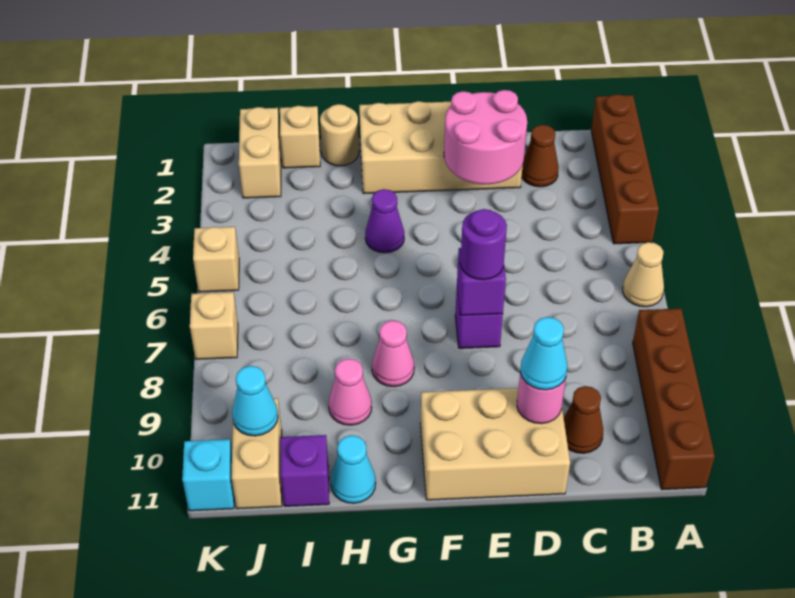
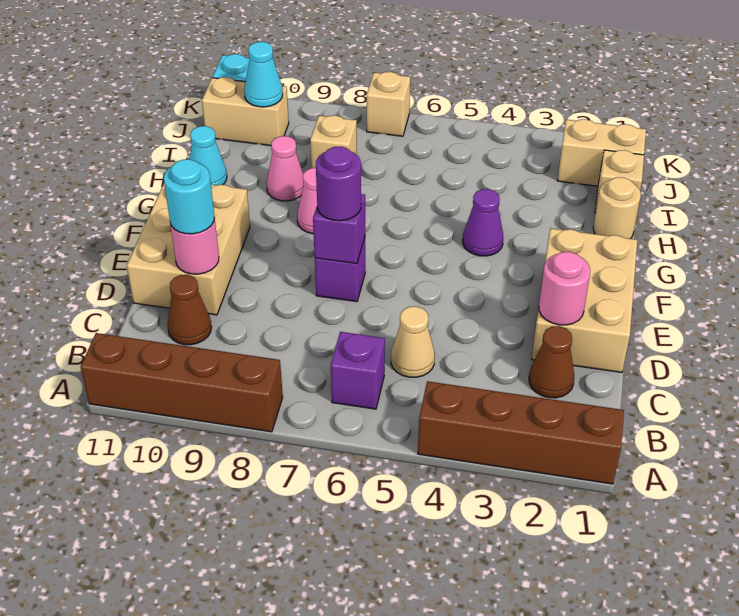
tan cone A6 level 1 -> tan cone C5 level 1
tan brick D1:G2 level 1 -> tan brick D1:F2 level 1
pink round brick D2:E3 level 2 -> pink round brick D2 level 2
cyan cone D10 level 3 -> cyan round brick D10 level 3
purple brick I11 level 1 -> purple brick B6 level 1
tan brick K5 level 1 -> tan brick I8 level 1

